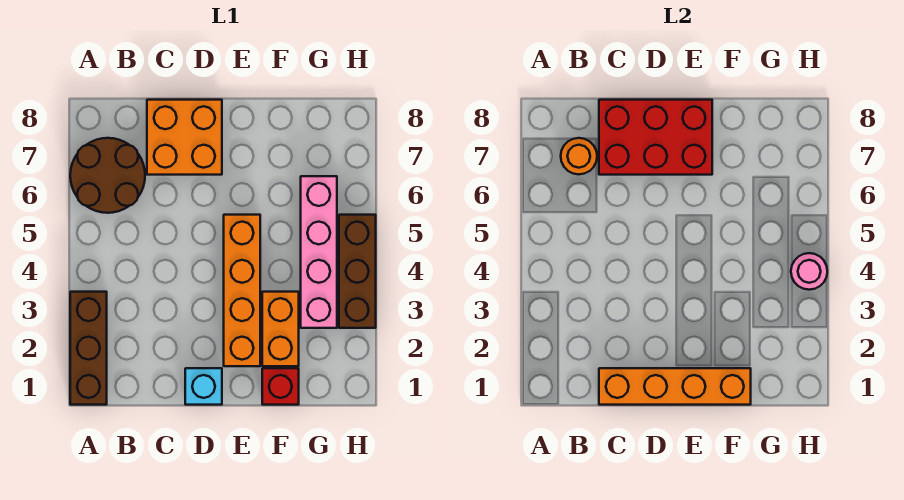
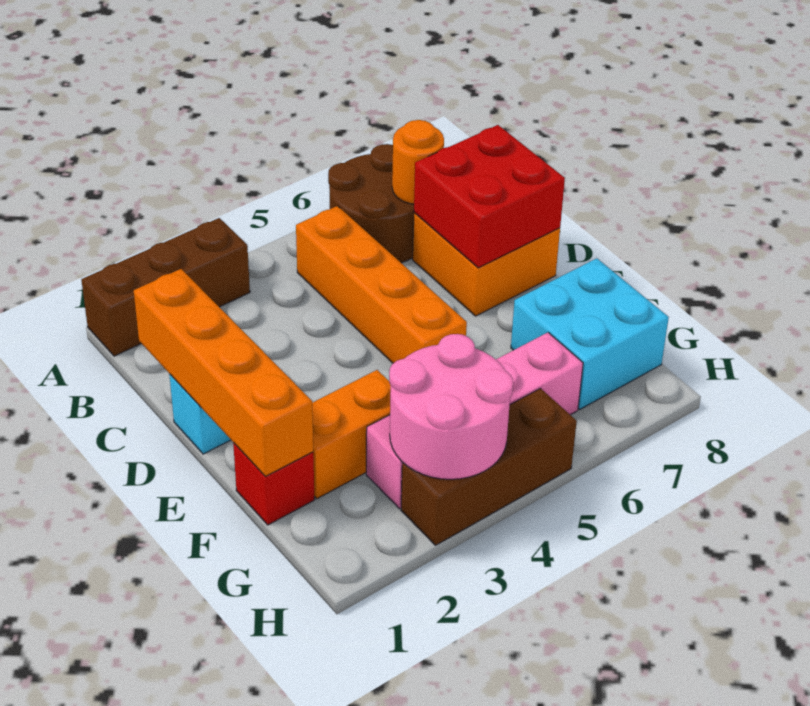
red brick C7:E8 level 2 -> red brick C7:D8 level 2
orange brick E2:E5 level 1 -> orange brick B5:E5 level 1
none -> cyan brick F7:G8 level 1
pink round brick H4 level 2 -> pink round brick G3:H4 level 2

